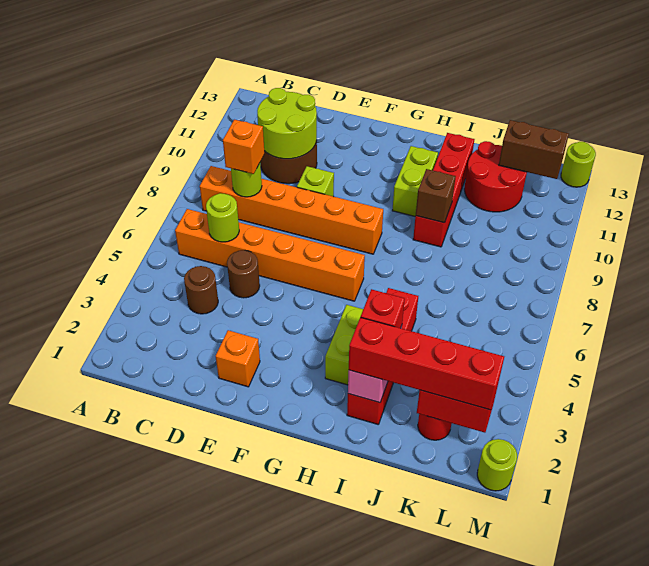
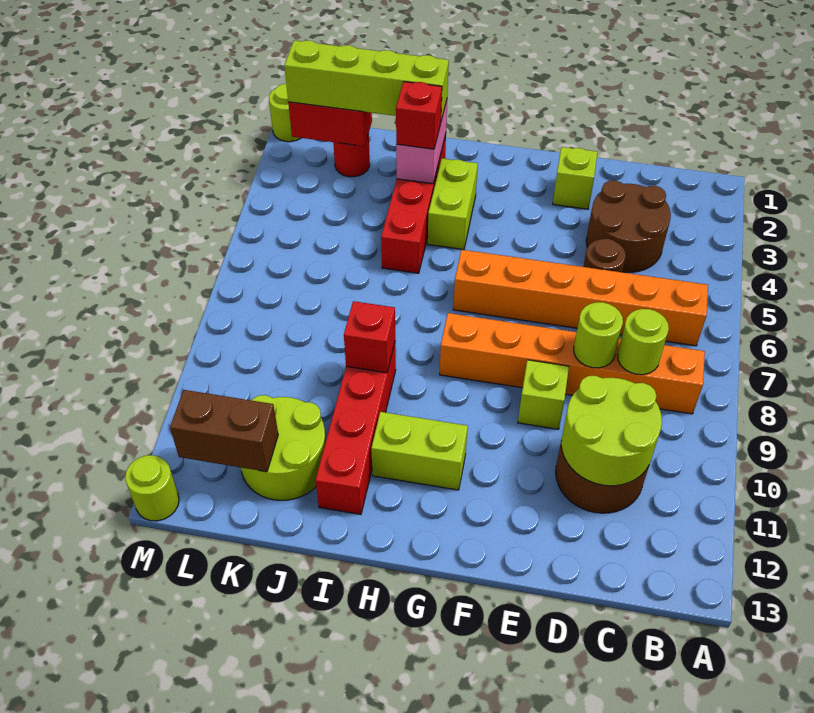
brown round brick C4 level 1 -> brown round brick C3:D4 level 1
lime round brick C6 level 2 -> lime round brick D8 level 2
orange brick C8 level 3 -> none
orange brick E2 level 1 -> lime brick E2 level 1
lime brick H10:H11 level 1 -> lime brick G11:H11 level 1
red brick I2:L2 level 3 -> lime brick I2:L2 level 3
brown brick I9 level 2 -> red brick I9 level 2
red round brick J11:K12 level 1 -> lime round brick J11:K12 level 1

